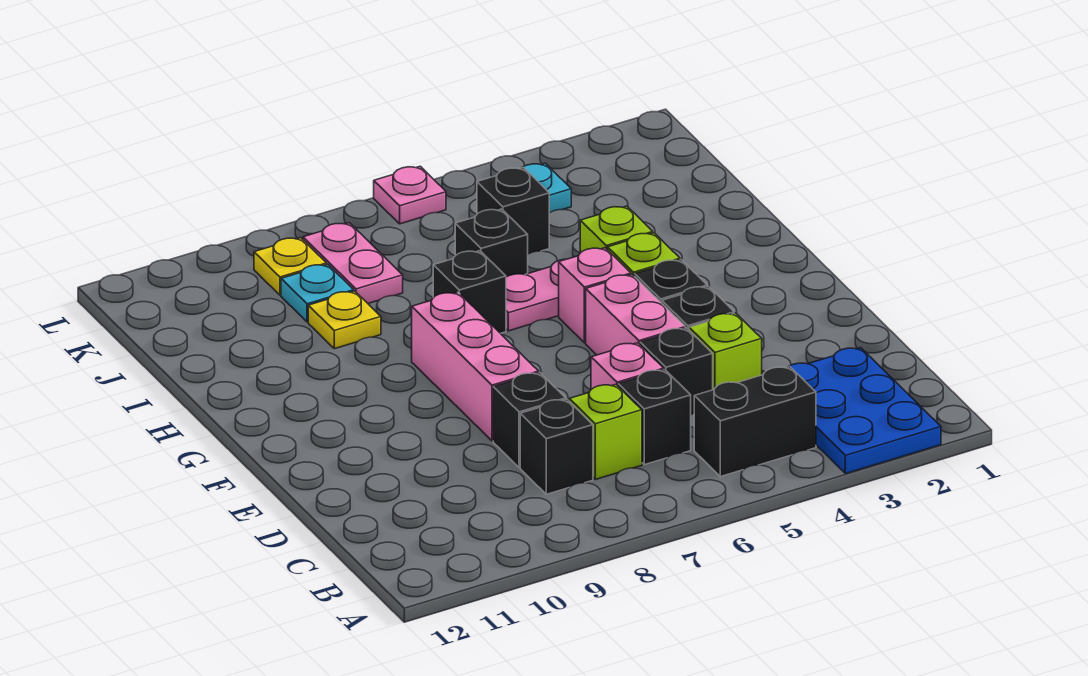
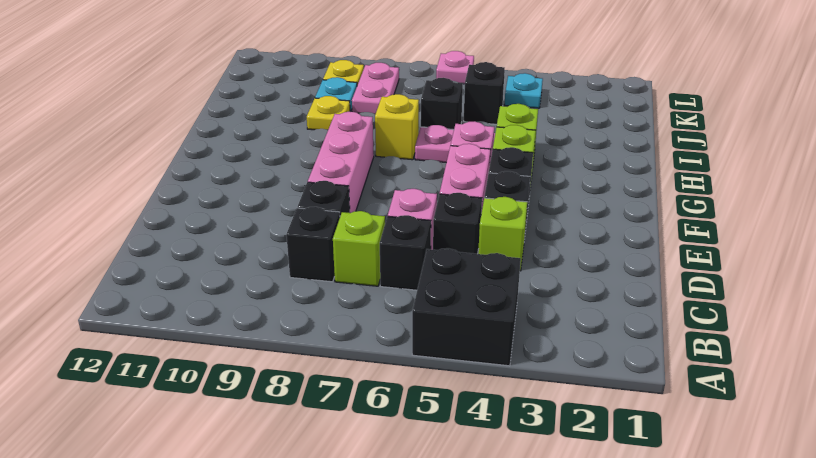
blue plate A2:C3 level 1 -> none
black brick B4:B5 level 1 -> black brick A4:B5 level 1
black brick H7 level 1 -> yellow brick H7 level 1

